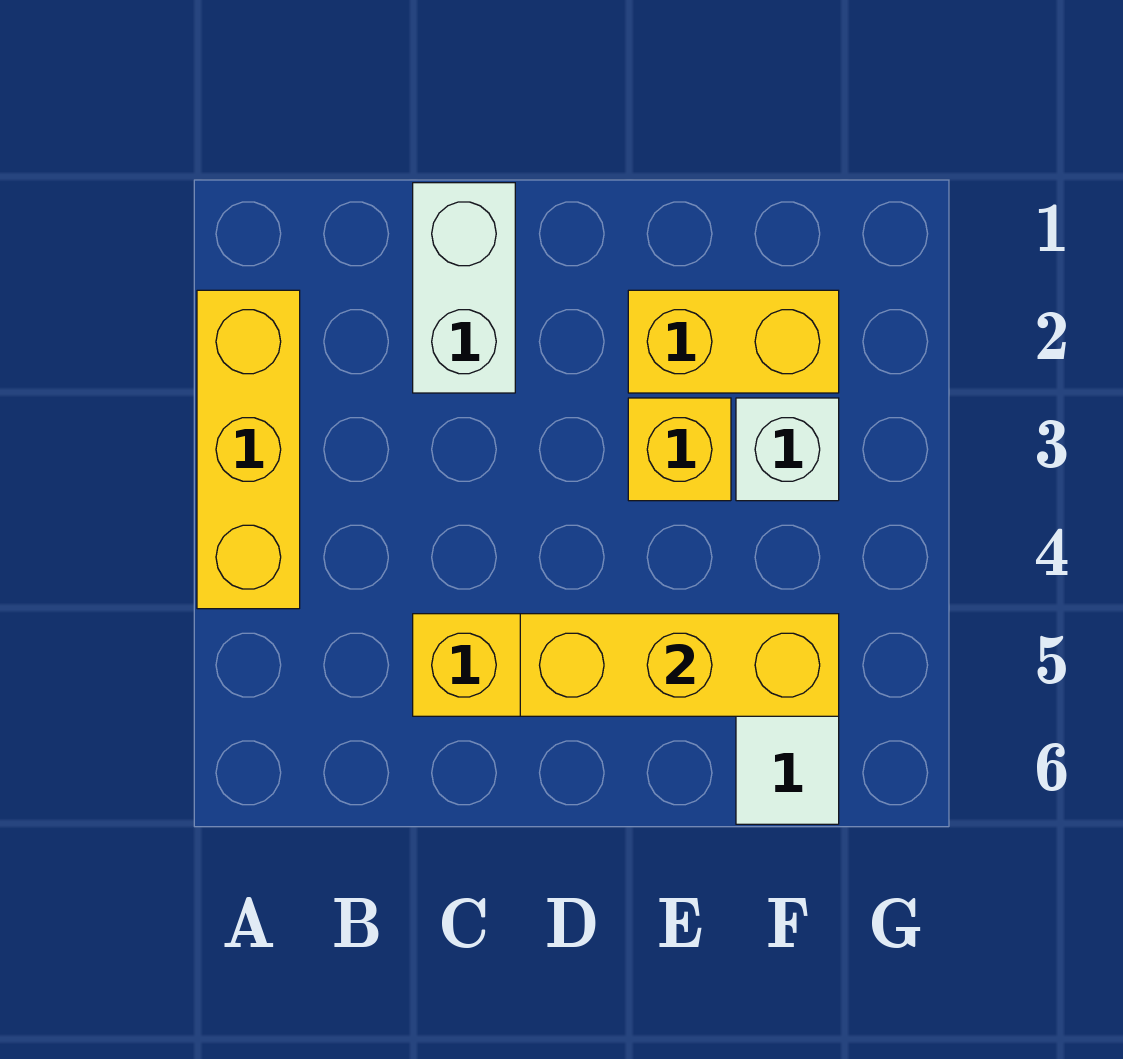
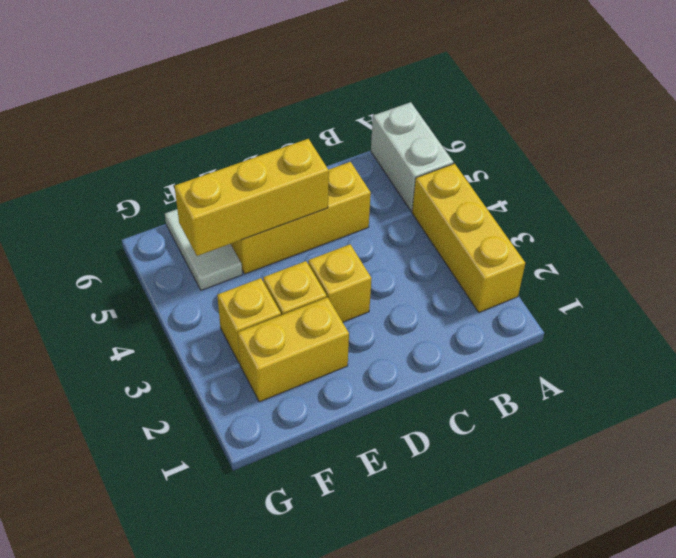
white brick C1:C2 level 1 -> white brick A5:A6 level 1
none -> yellow brick D3 level 1
white brick F3 level 1 -> yellow brick F3 level 1

